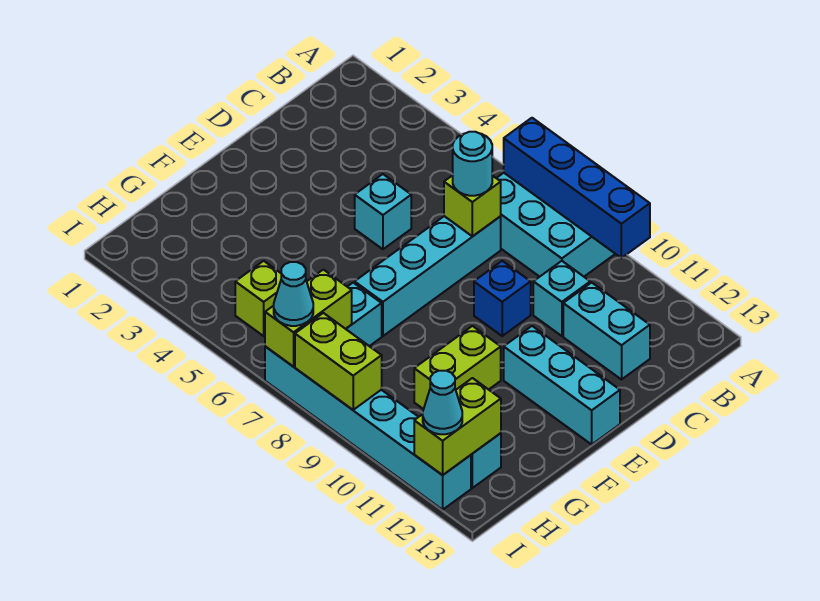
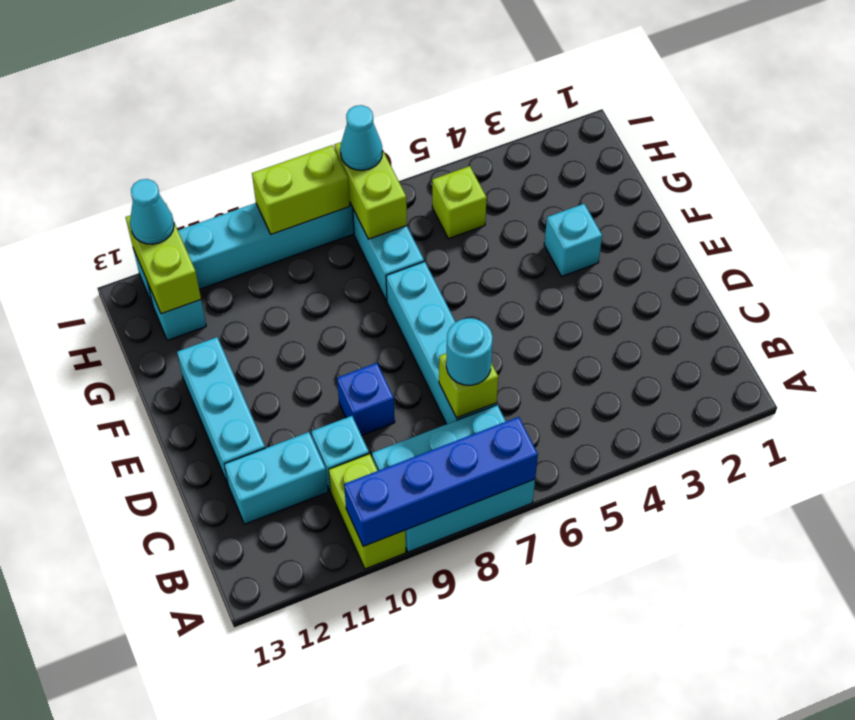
cyan brick D5 level 1 -> cyan brick F3 level 1
cyan brick E11:E13 level 1 -> cyan brick D12:F12 level 1
lime brick F10:G10 level 1 -> lime brick A10:B10 level 1

